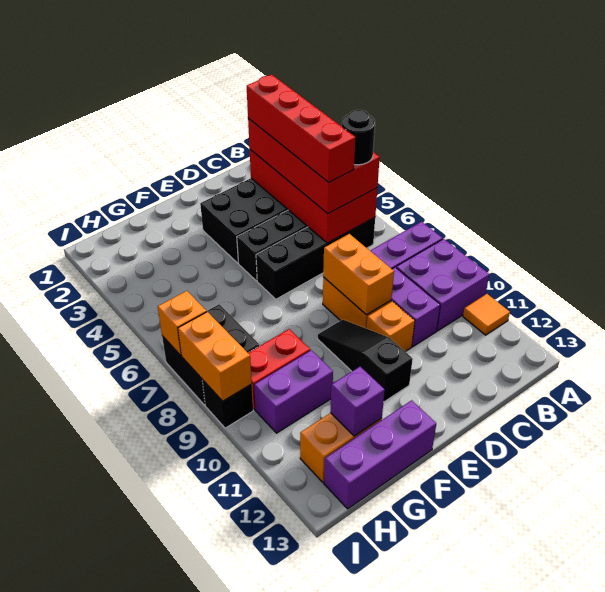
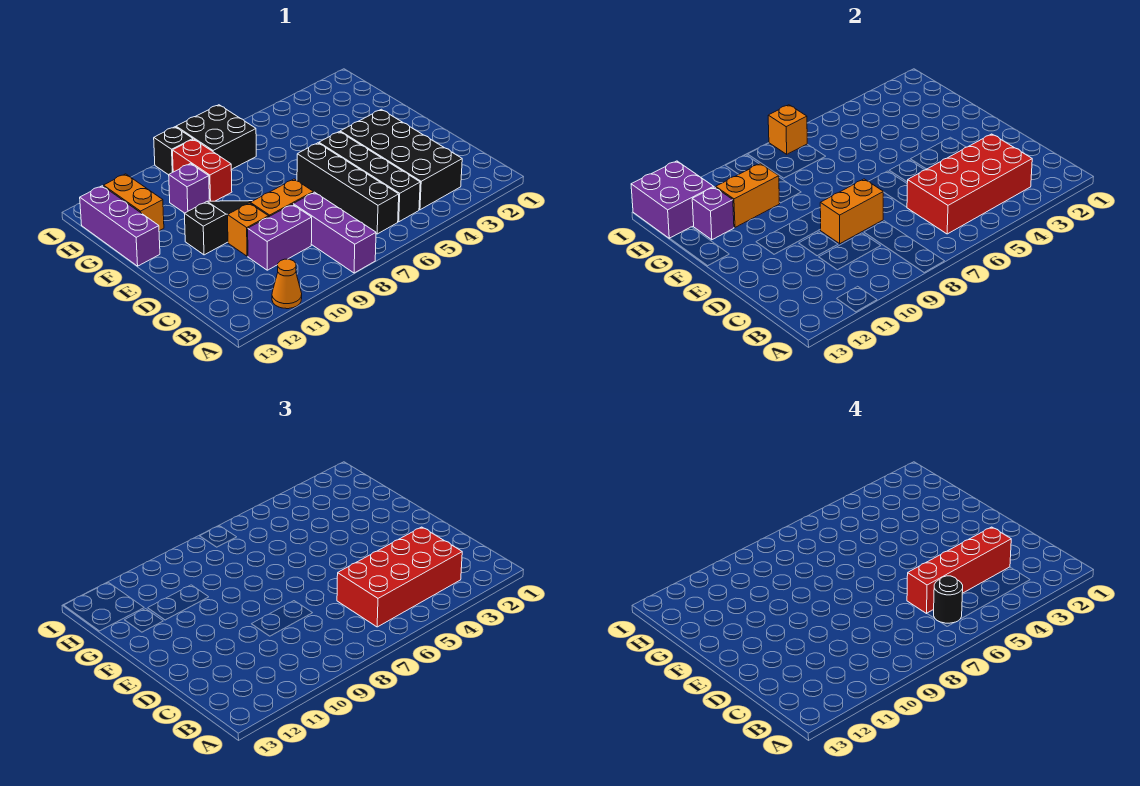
purple brick A9:B10 level 1 -> purple brick H12:I13 level 2
orange tile A11 level 1 -> orange cone A11 level 1
purple brick G10:H10 level 1 -> purple brick G10 level 1
orange brick I8:I9 level 2 -> orange brick G10:G11 level 2

